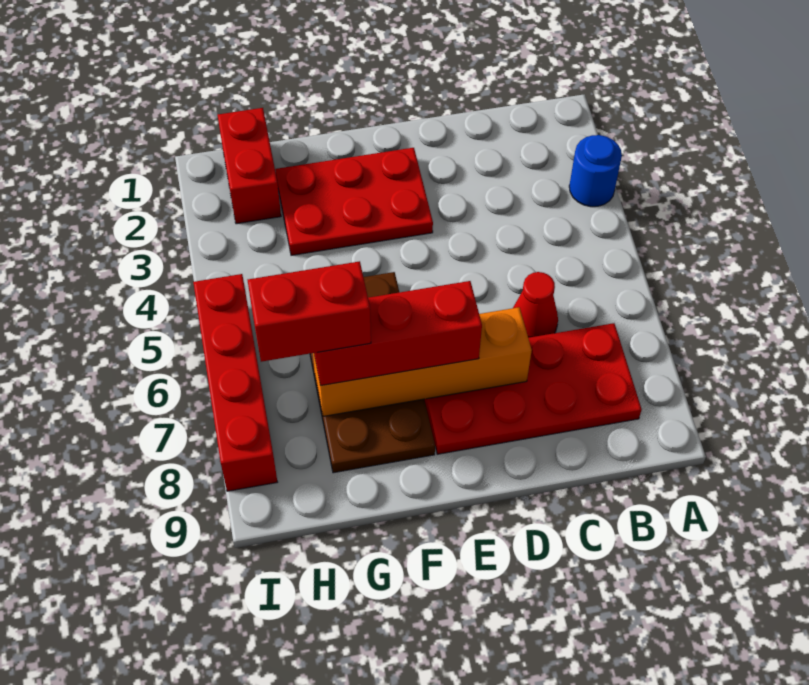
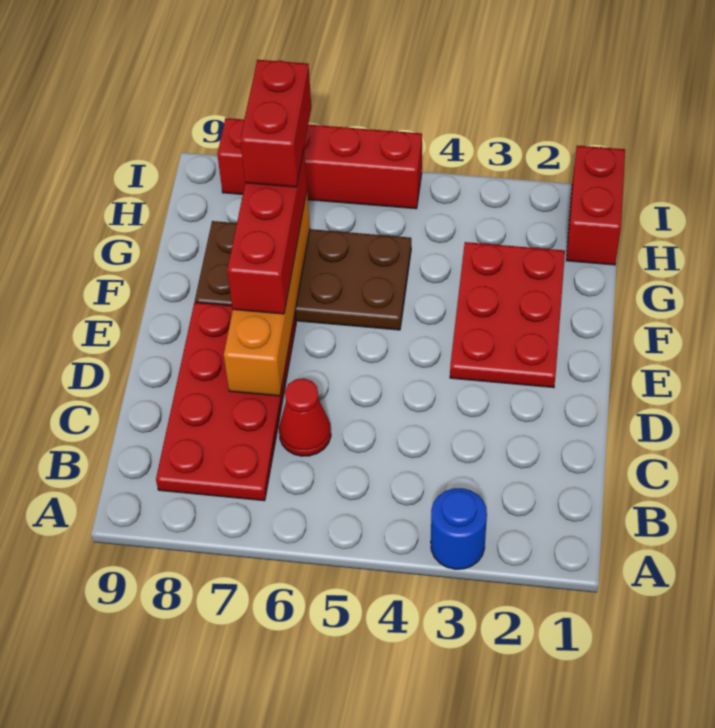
red brick H1:H2 level 1 -> red brick H1:I1 level 1

